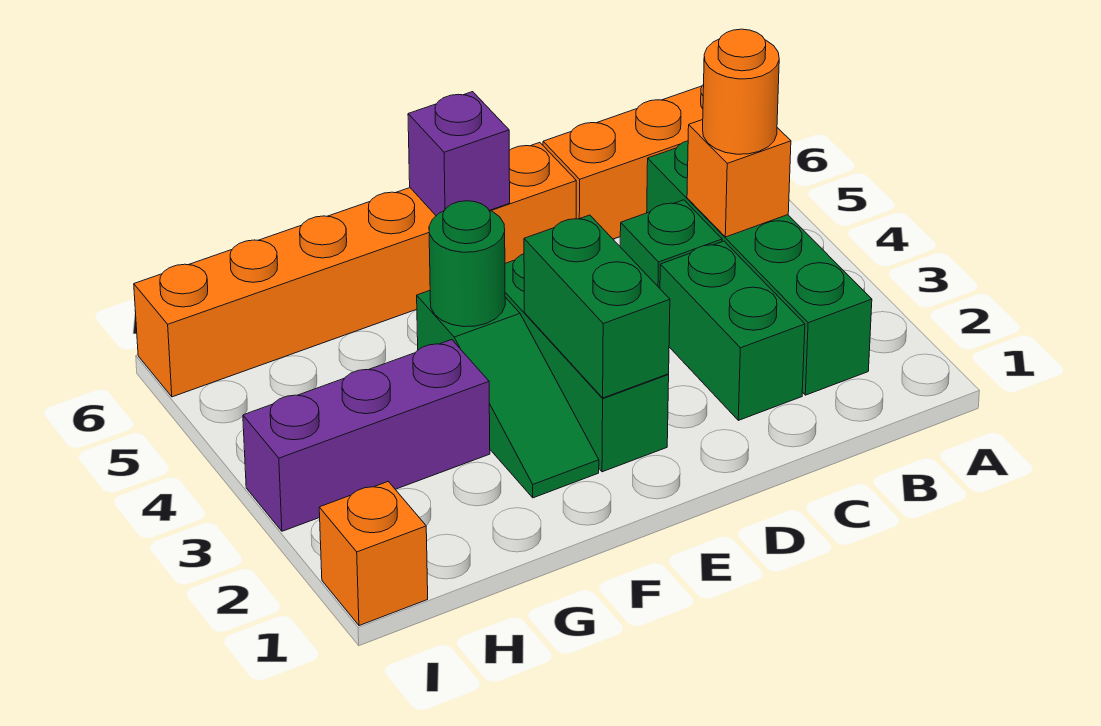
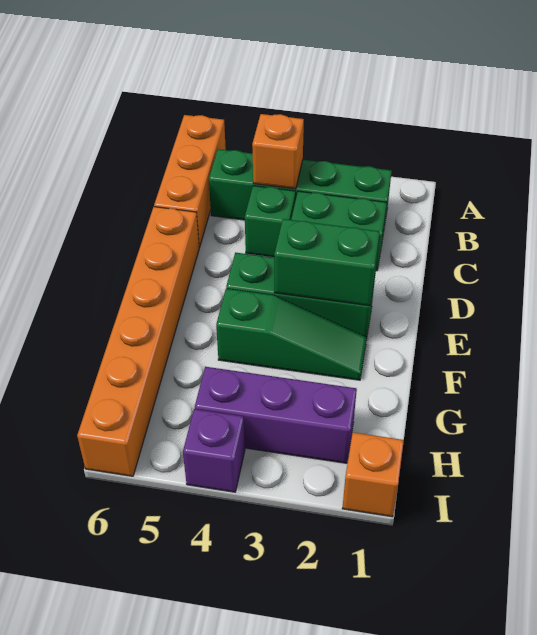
orange round brick B4 level 3 -> none
purple brick E6 level 2 -> purple brick I4 level 1
green round brick F4 level 2 -> none
purple brick G3:I3 level 1 -> purple brick H2:H4 level 1

